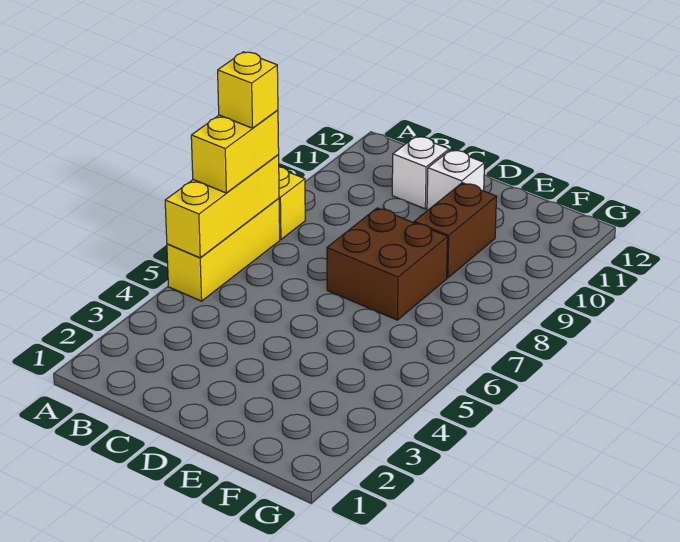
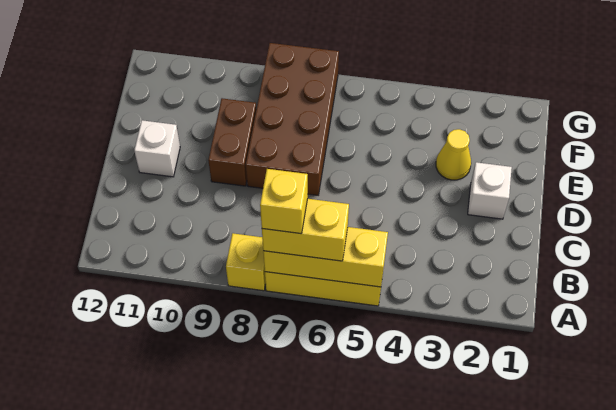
white brick C11 level 1 -> white brick D2 level 1
brown brick D7:E8 level 1 -> brown brick D7:G8 level 1
none -> yellow cone E3 level 1
brown brick E9:E10 level 1 -> brown brick D9:E9 level 1

